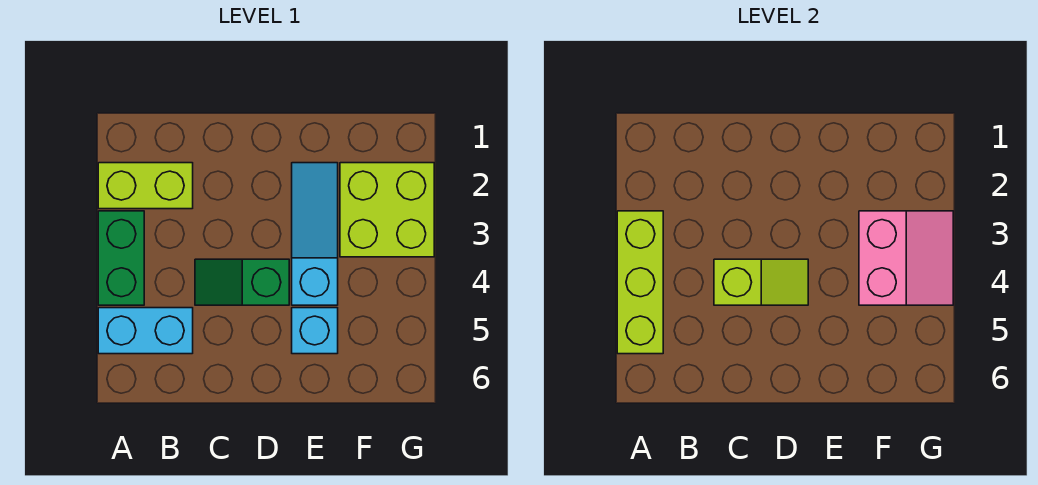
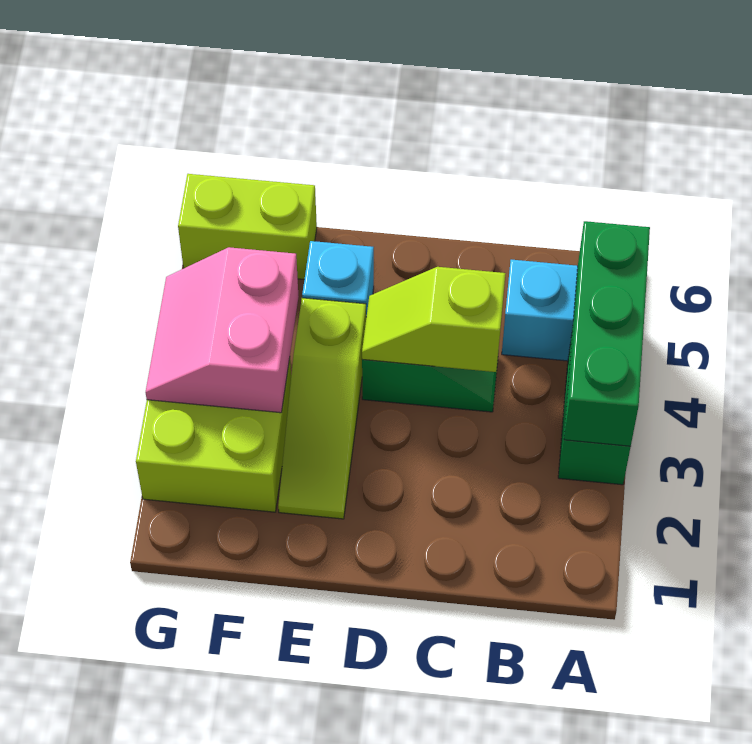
lime brick A2:B2 level 1 -> lime brick F6:G6 level 1
lime brick A3:A5 level 2 -> green brick A3:A5 level 2
cyan slope E2:E4 level 1 top 4 -> lime slope E2:E4 level 1 top 4

